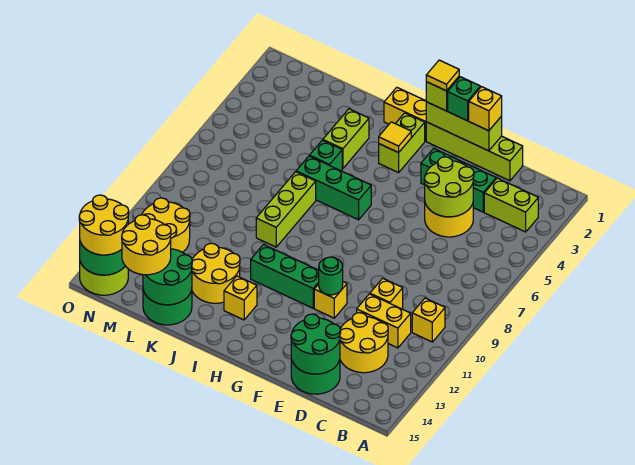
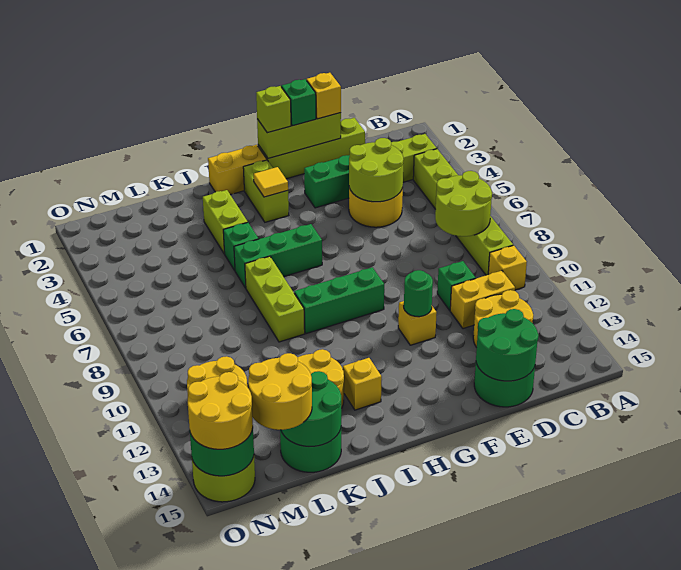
none -> lime brick B4:B9 level 1
none -> lime round brick B7:C8 level 2
yellow brick D10 level 1 -> green brick D10 level 1
yellow tile G1 level 4 -> none
green brick G11:I11 level 1 -> green brick G9:I9 level 1

